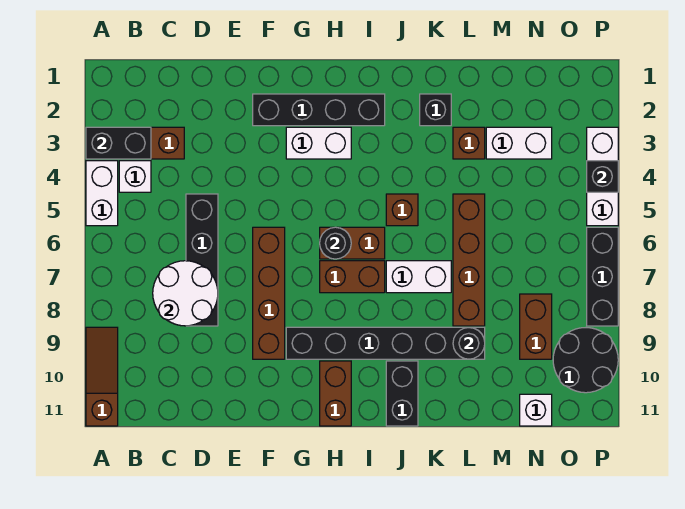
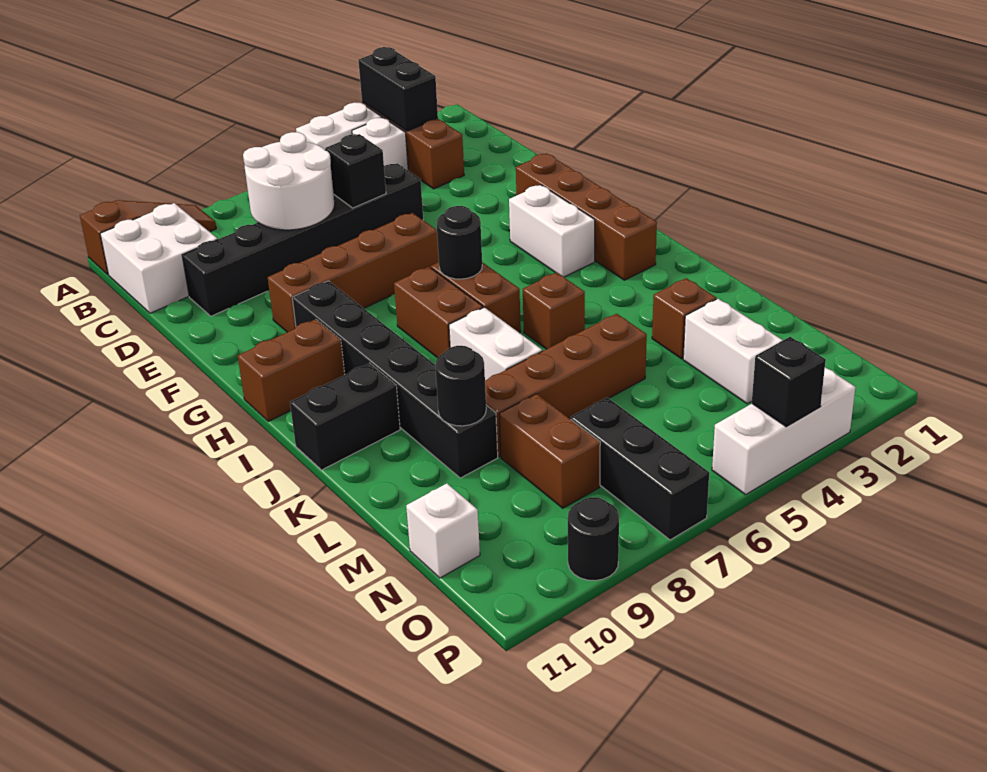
none -> white brick B10:C11 level 1
black brick D5:D8 level 1 -> black brick D5:D10 level 1
black brick F2:I2 level 1 -> brown brick F2:I2 level 1
black brick K2 level 1 -> black brick D6 level 2
brown brick N8:N9 level 1 -> brown brick M8:N8 level 1
black round brick O9:P10 level 1 -> black round brick P9 level 1
black brick P6:P8 level 1 -> black brick N7:P7 level 1

